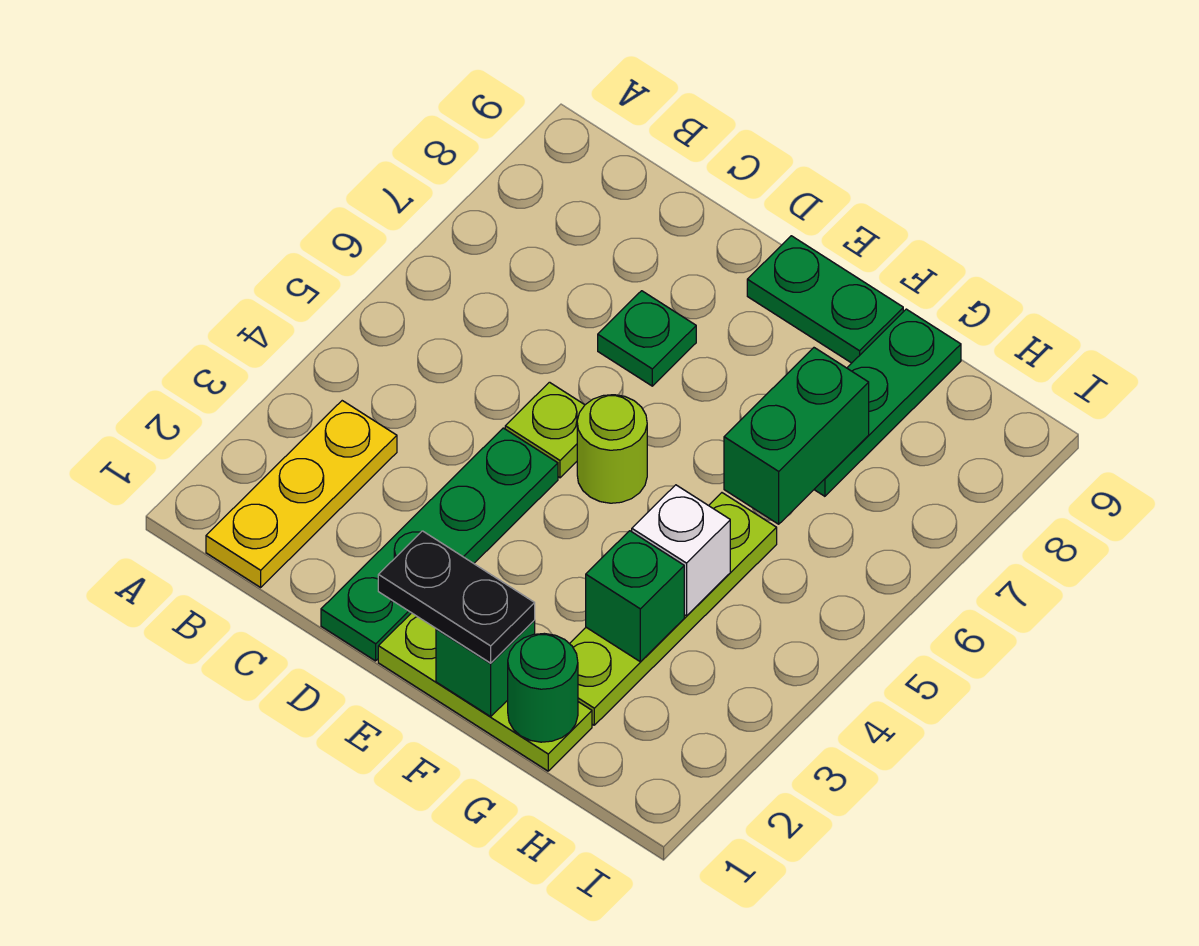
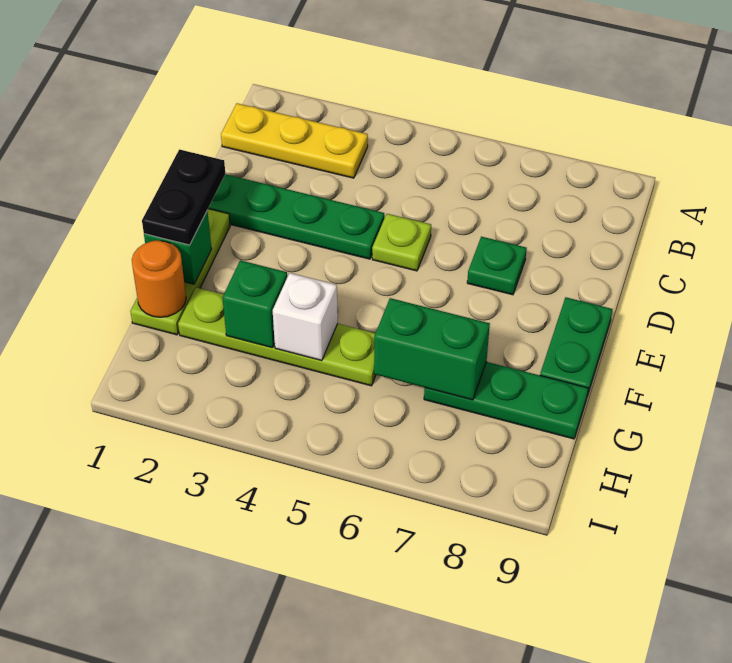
lime round brick E5 level 1 -> none
green round brick G1 level 2 -> orange round brick G1 level 2

